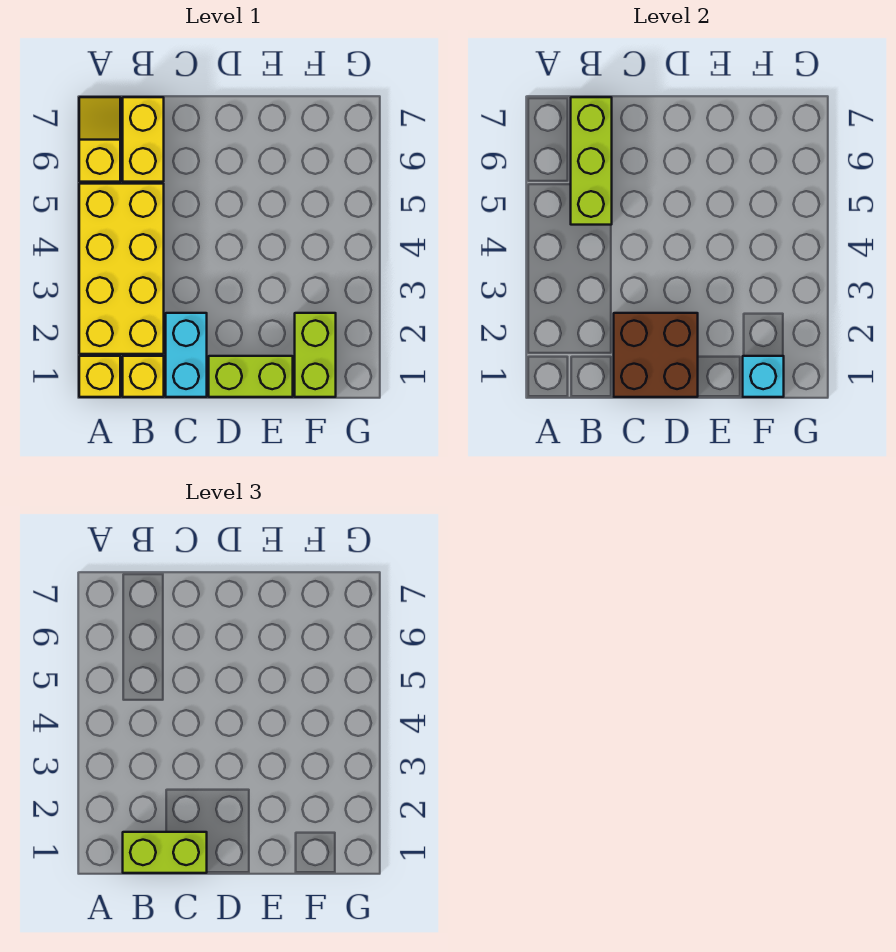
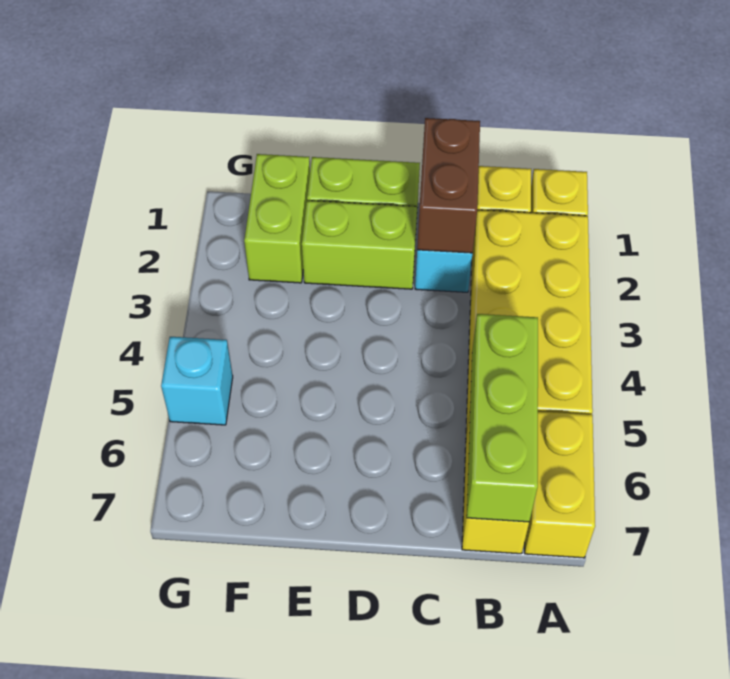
yellow slope A6:A7 level 1 top 6 -> yellow brick A6:A7 level 1
lime brick B1:C1 level 3 -> lime brick D2:E2 level 1
brown brick C1:D2 level 2 -> brown brick C1:C2 level 2
cyan brick F1 level 2 -> cyan brick G5 level 1

